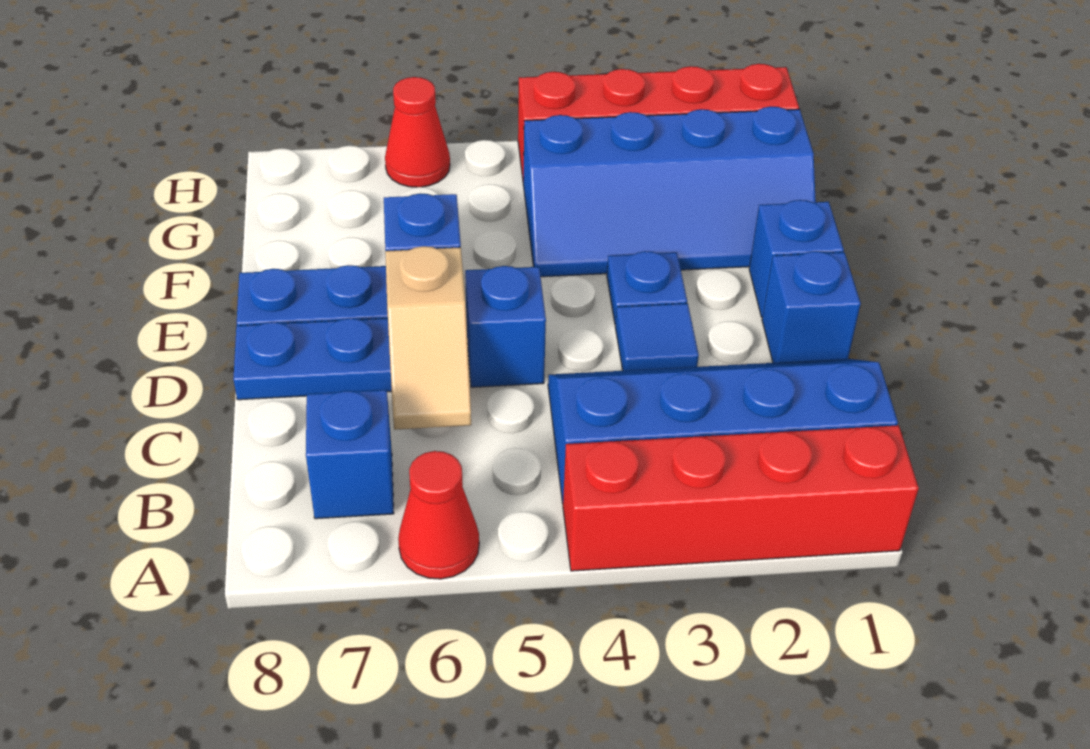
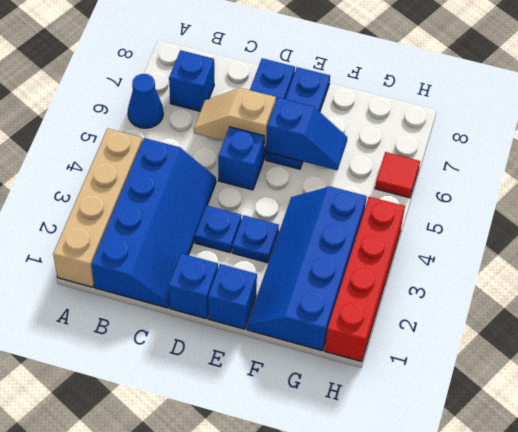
red brick A1:A4 level 1 -> tan brick A1:A4 level 1
red cone A6 level 1 -> blue cone A6 level 1
blue tile D3 level 1 -> blue plate D3 level 1
red cone H6 level 1 -> red tile H6 level 1

